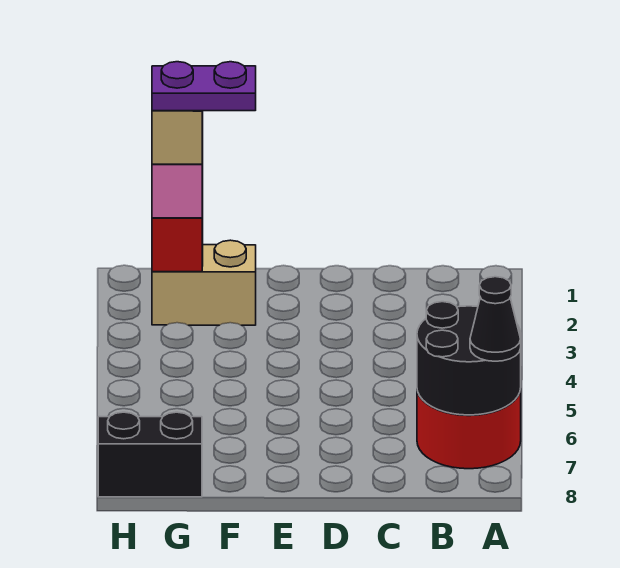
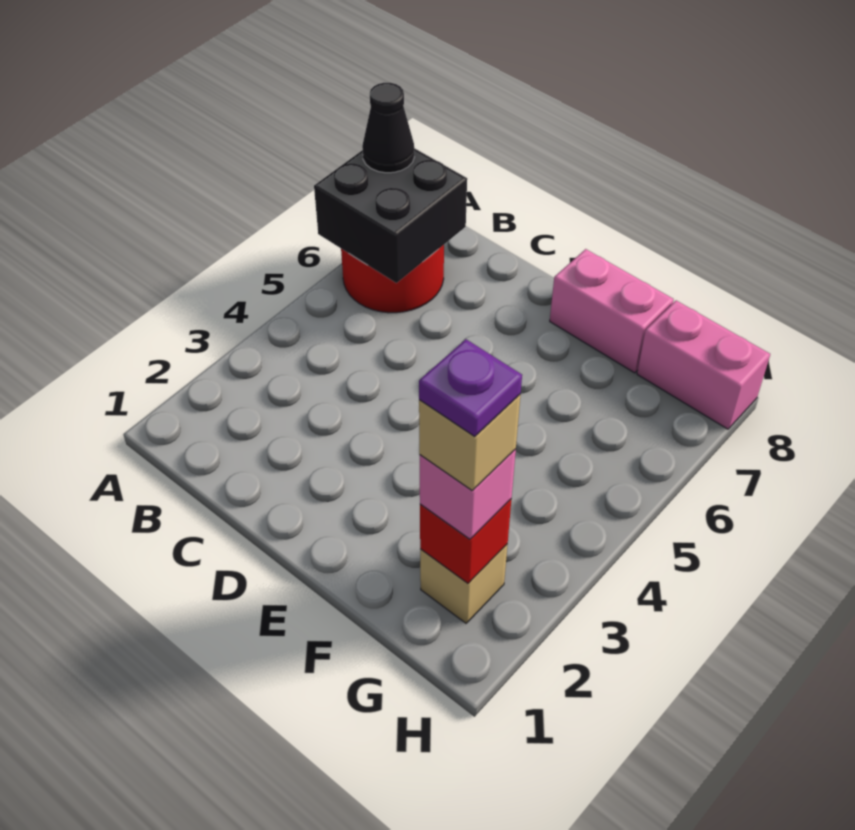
black round brick A6:B7 level 2 -> black brick A6:B7 level 2
none -> pink brick E8:F8 level 1
tan brick F2:G2 level 1 -> tan brick G2 level 1
purple plate F2:G2 level 5 -> purple plate G2 level 5
black brick G8:H8 level 1 -> pink brick G8:H8 level 1

